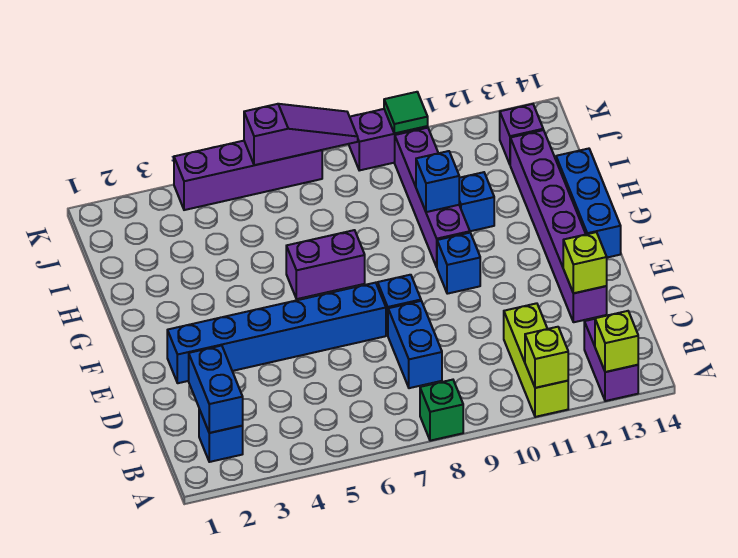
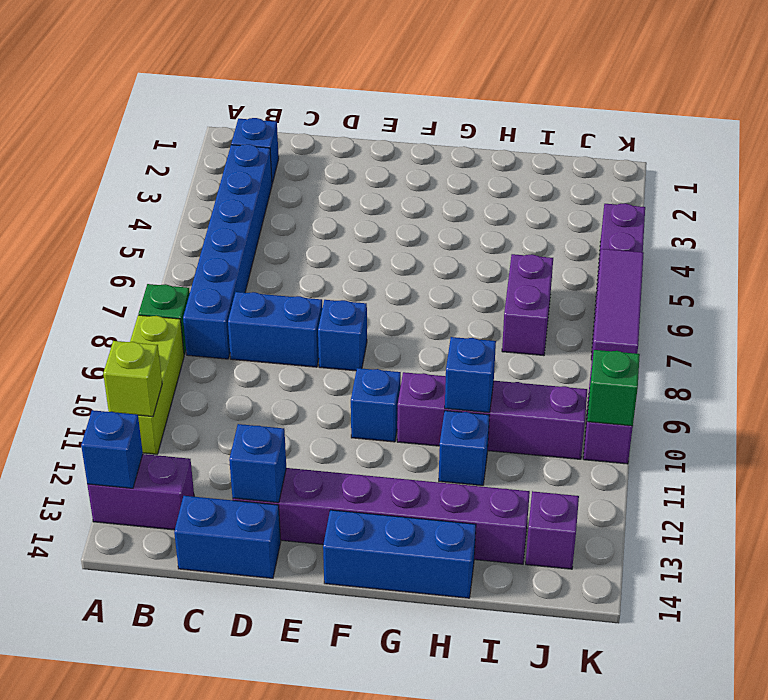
lime brick A11:C11 level 1 -> lime brick A9:A11 level 1
lime brick A13 level 2 -> blue brick A13 level 2
blue brick B2:C2 level 2 -> blue brick C14:D14 level 1
lime brick D13 level 2 -> blue brick D13 level 2
blue brick E2:E7 level 1 -> blue brick B3:B8 level 1
purple brick G6:G7 level 1 -> purple brick I6:I7 level 1
purple slope K6:K8 level 2 top 6 -> purple tile K6:K8 level 2
green tile K10 level 2 -> green brick K10 level 2

